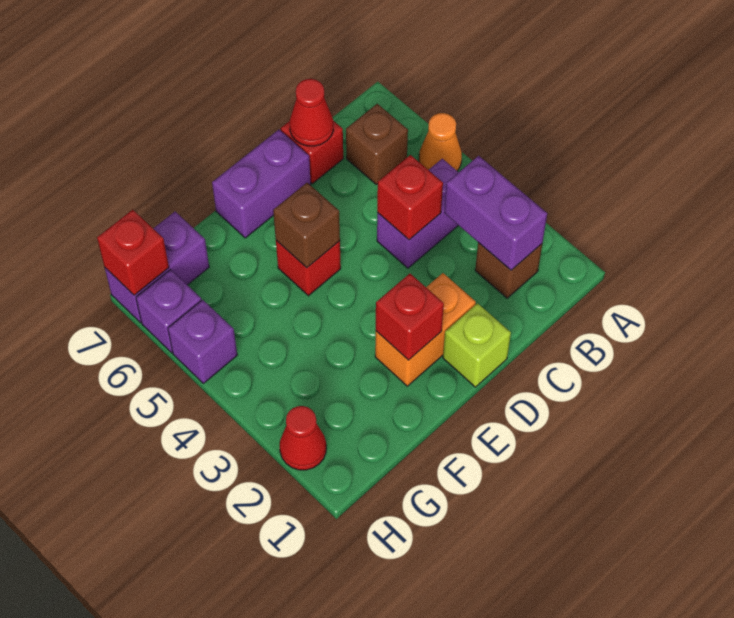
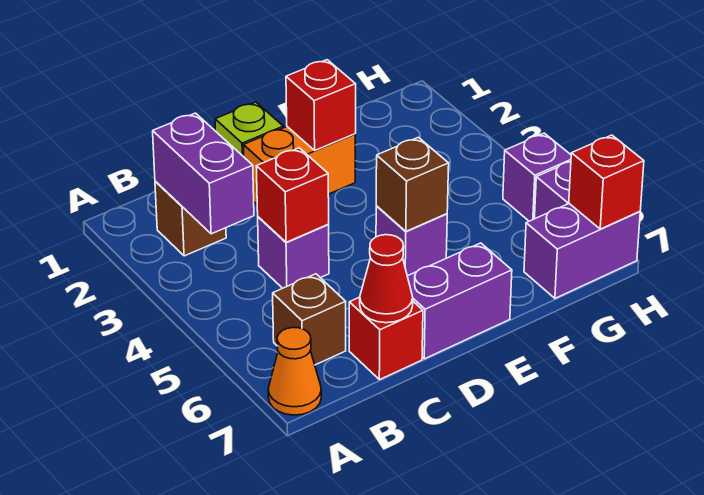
orange cone A5 level 1 -> orange cone A7 level 1
purple brick B4:C4 level 1 -> purple brick C4 level 1
red brick E5 level 1 -> purple brick E5 level 1
red cone H2 level 1 -> none

